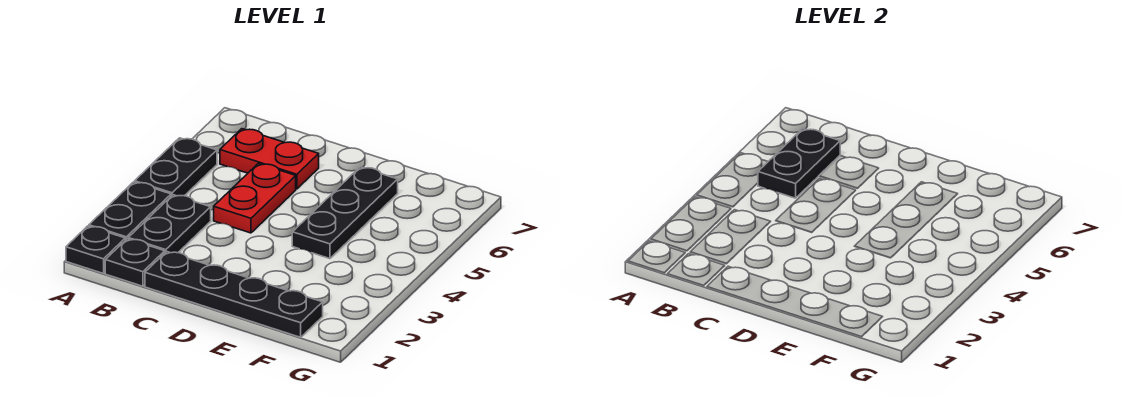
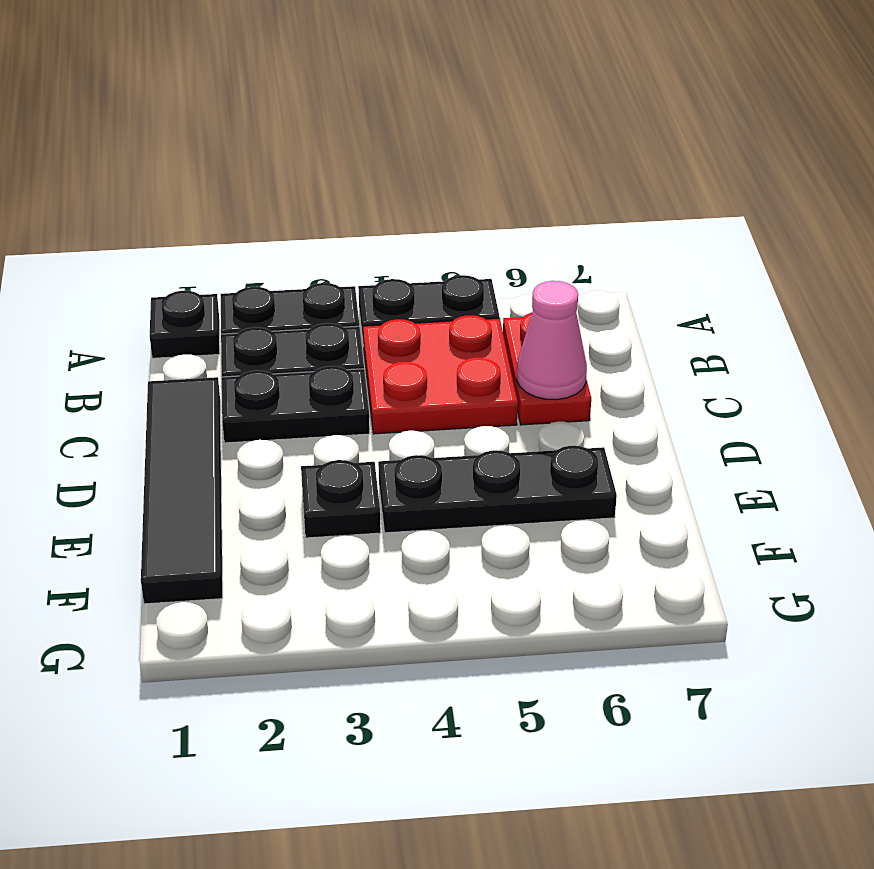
black plate B1 level 1 -> black plate E3 level 1
black plate B5:B6 level 2 -> black plate C2:C3 level 1
black plate C1:F1 level 1 -> black tile C1:F1 level 1
red plate C4:C5 level 1 -> red plate B4:C5 level 1
none -> pink cone C6 level 2

